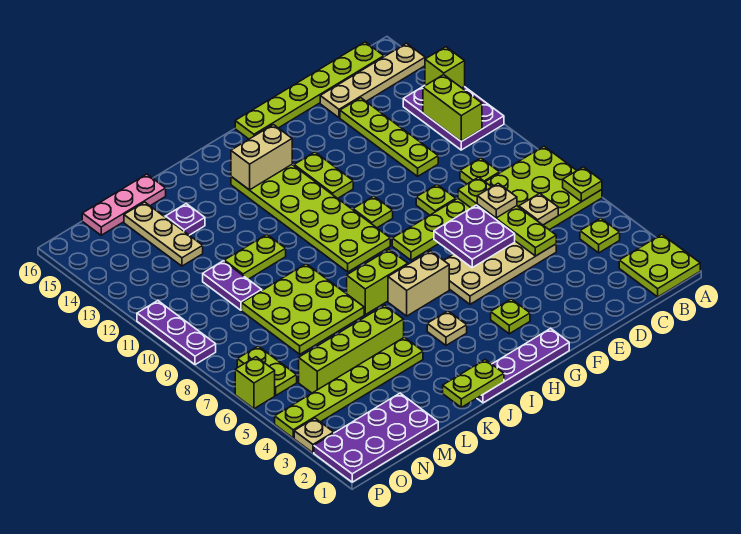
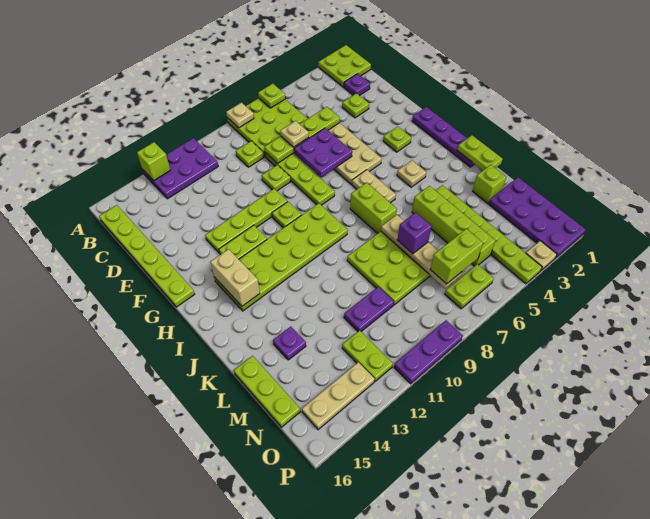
tan plate A15:D15 level 1 -> tan plate K7:N7 level 2
lime plate B4 level 1 -> lime plate D3 level 1
lime brick B11:B12 level 2 -> lime brick N6:N7 level 3
none -> purple plate C2 level 1
tan plate C6 level 2 -> tan plate A8 level 2
lime plate D11:D14 level 1 -> lime plate F10:F13 level 1
tan brick H6:I6 level 1 -> tan plate H6:I6 level 1
lime plate K11:L11 level 1 -> lime plate N12:O12 level 1
none -> purple brick L7 level 3
pink plate L16:N16 level 1 -> lime plate L16:N16 level 1
tan plate M13:M15 level 1 -> tan plate O13:O15 level 1
lime brick P6 level 1 -> lime brick L2 level 1

